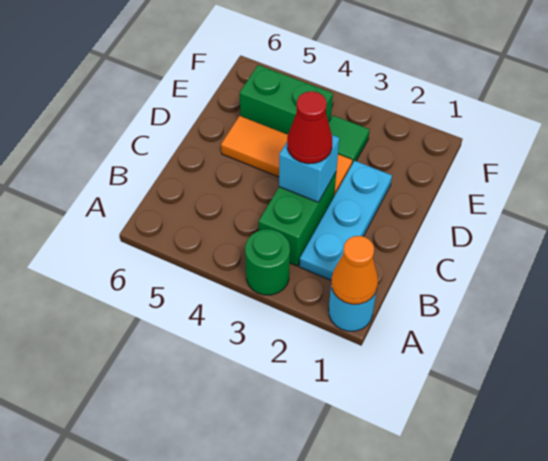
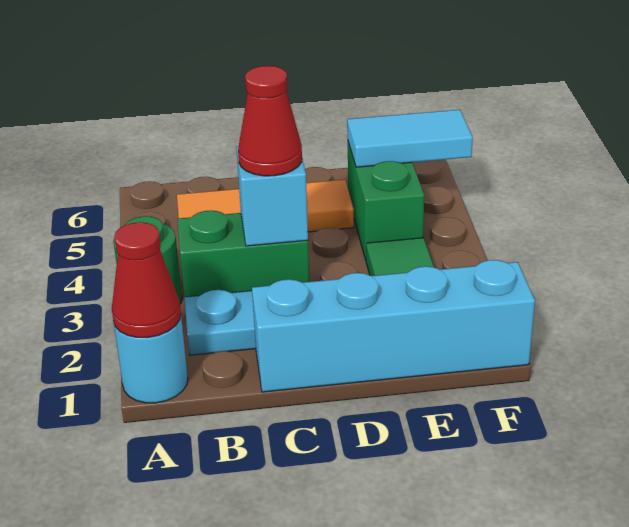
orange cone A1 level 2 -> red cone A1 level 2
none -> cyan brick C1:F1 level 1
orange tile D3:D5 level 1 -> orange tile B5:D5 level 1
none -> cyan tile E5:F5 level 2

